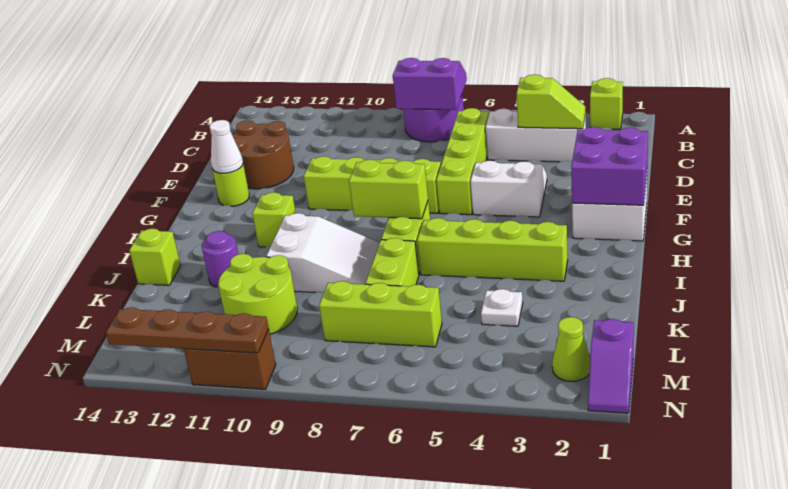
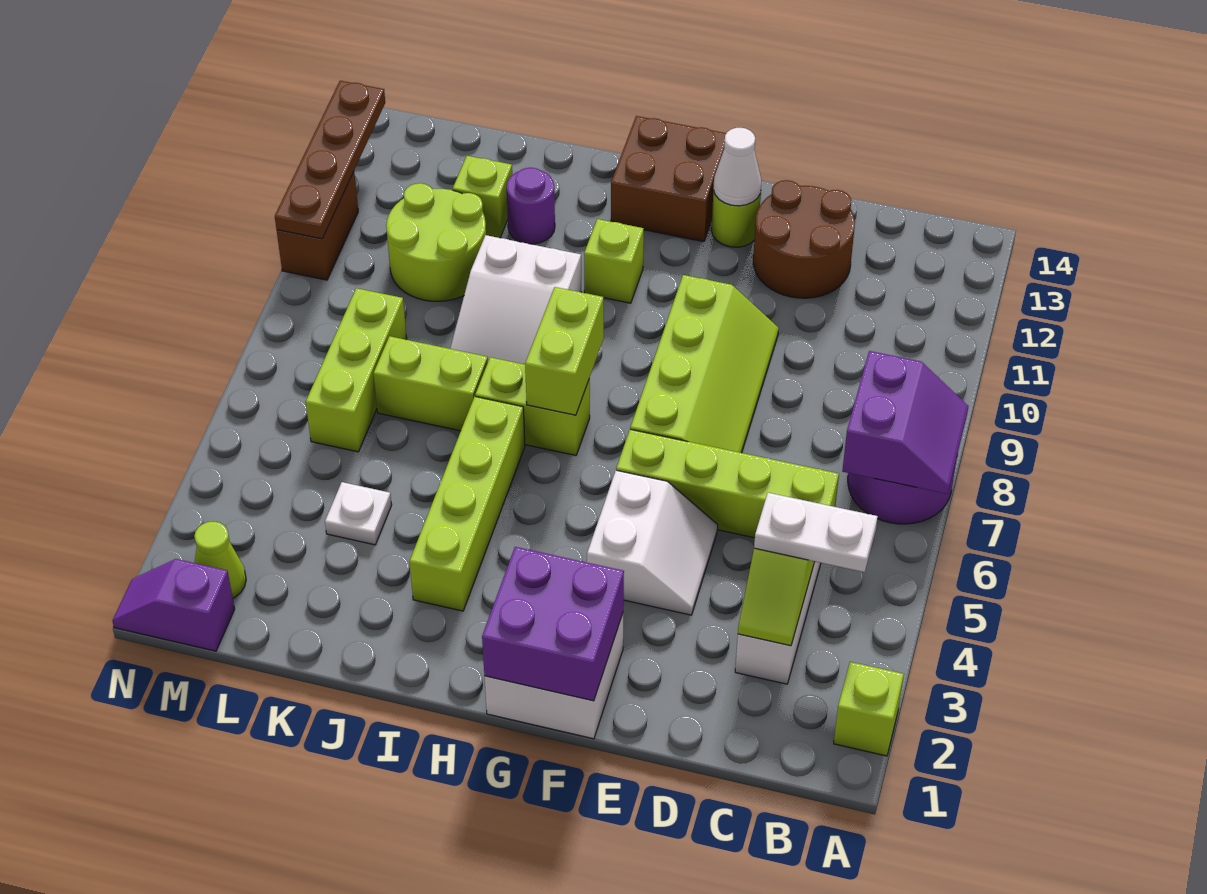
none -> white plate B4:C4 level 3
none -> brown brick G13:H14 level 1
lime brick J14 level 1 -> lime brick K12 level 1

